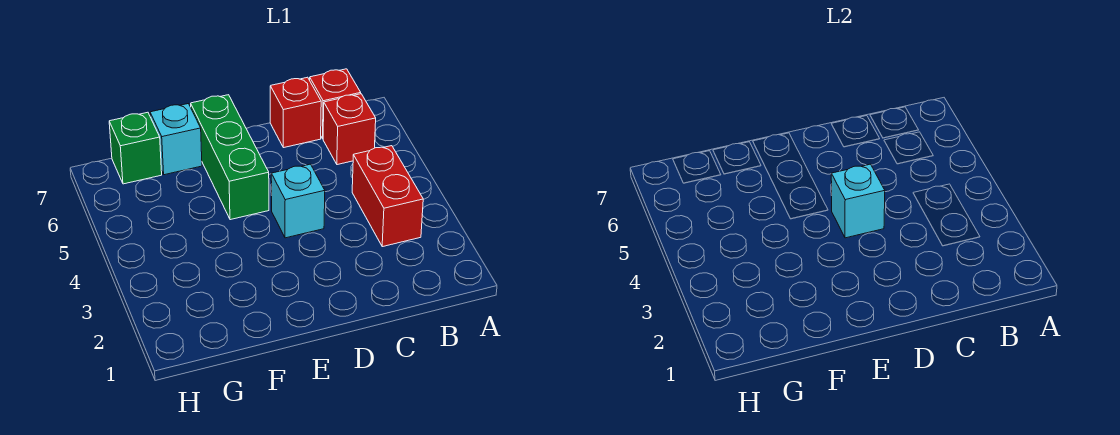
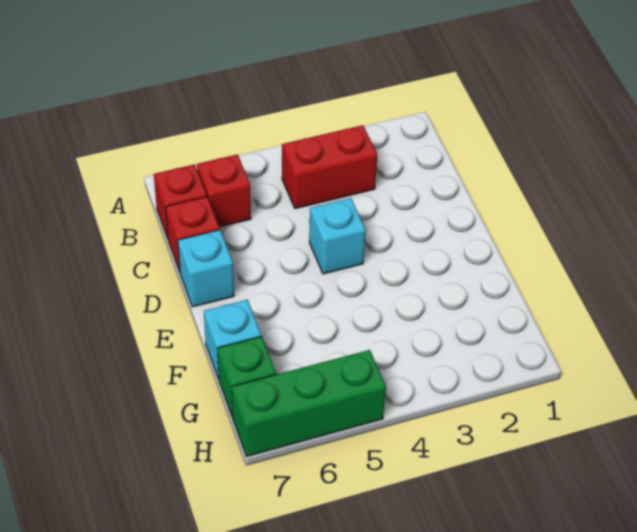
cyan brick D4 level 2 -> cyan brick D7 level 1
green brick E5:E7 level 1 -> green brick H5:H7 level 1

